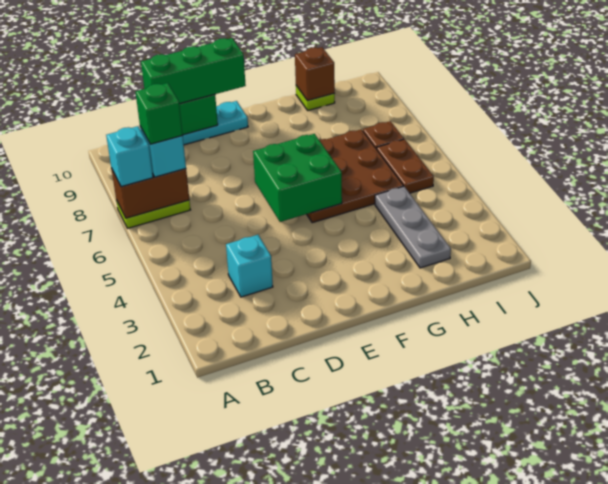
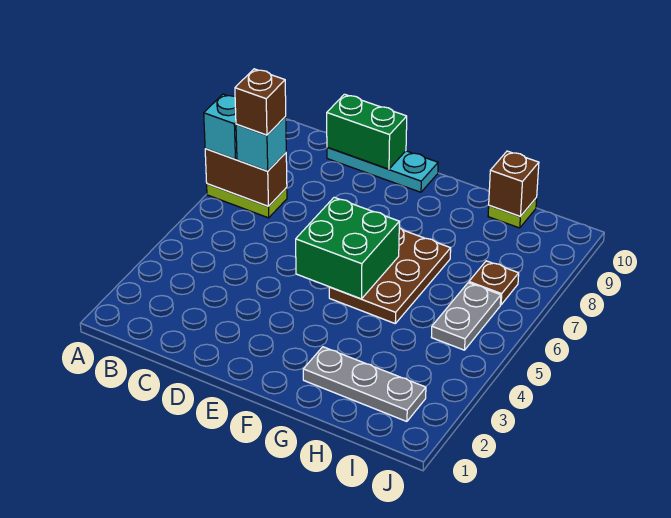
green brick B7 level 4 -> brown brick B7 level 4
cyan brick C3 level 1 -> none
green brick C10:E10 level 3 -> none
brown plate F5:H7 level 1 -> brown plate F5:G7 level 1
grey plate H2:H4 level 1 -> grey plate G2:I2 level 1
brown plate I5:I6 level 1 -> grey plate I5:I6 level 1

